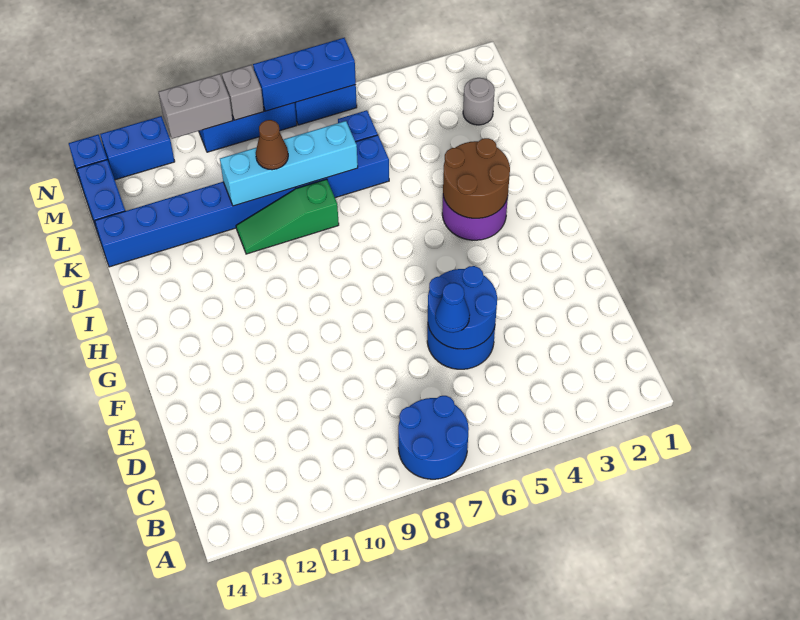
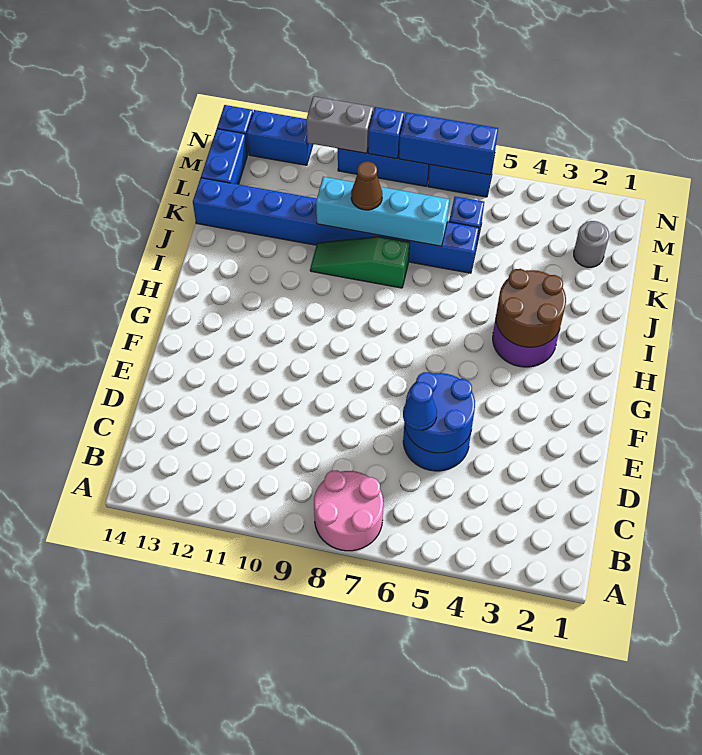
blue round brick A7:B8 level 1 -> pink round brick A7:B8 level 1
grey brick N9 level 2 -> blue brick N9 level 2

